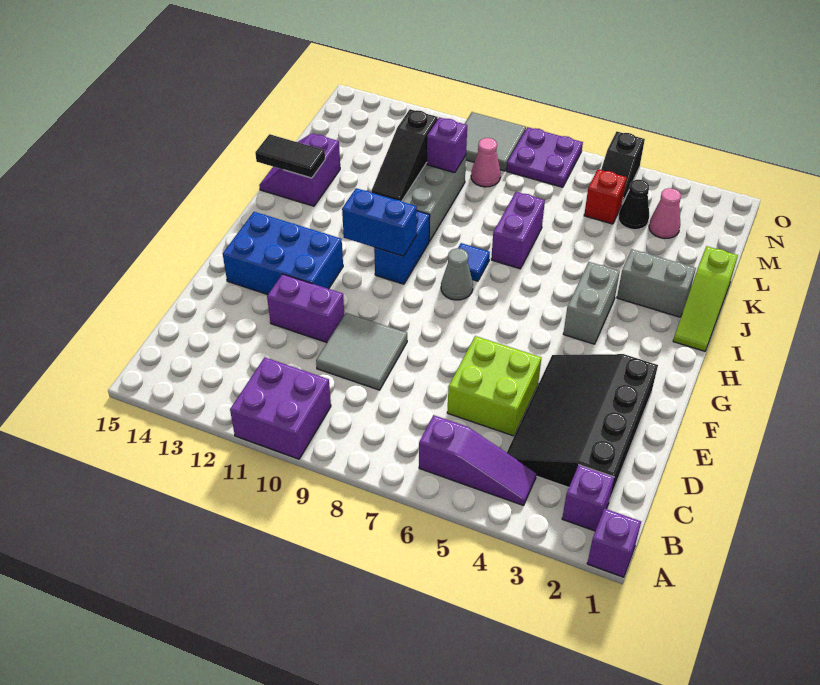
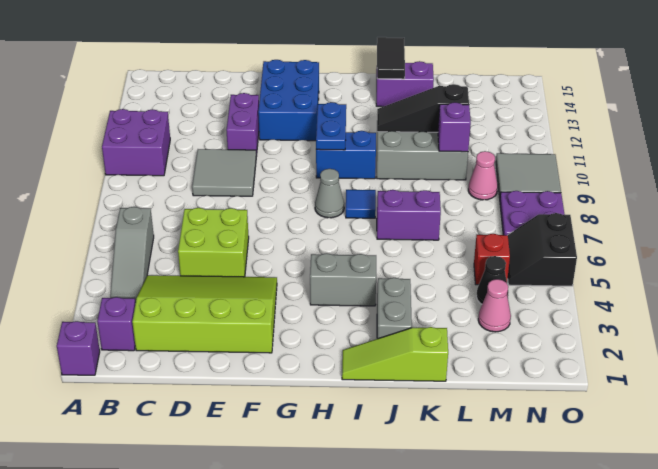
purple slope B4:B6 level 1 top 6 -> grey slope B4:B6 level 1 top 6
black slope C2:F4 level 1 top 2 -> lime slope C2:F4 level 1 top 2
blue brick H10:H11 level 2 -> blue plate H10:H11 level 2
black slope N5:O5 level 1 top O -> black slope N5:O6 level 1 top O

